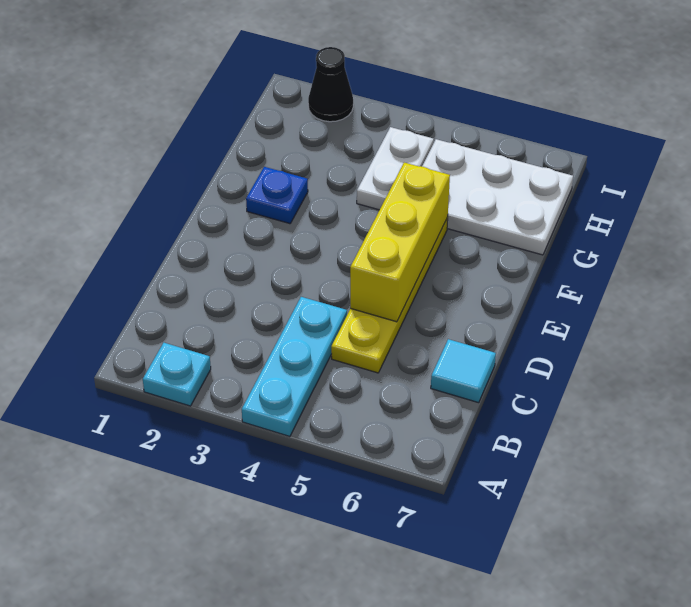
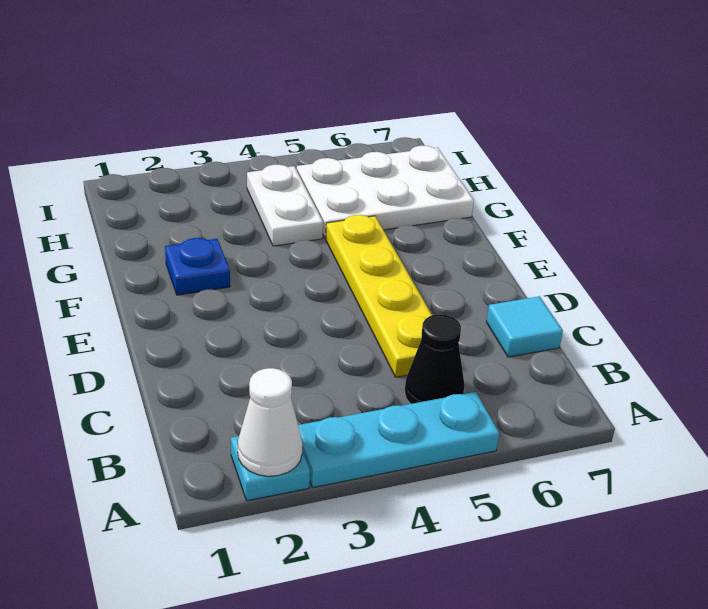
none -> white cone A2 level 2
cyan plate A4:C4 level 1 -> cyan plate A3:A5 level 1
yellow brick D5:F5 level 2 -> none
black cone I2 level 1 -> black cone B5 level 1

